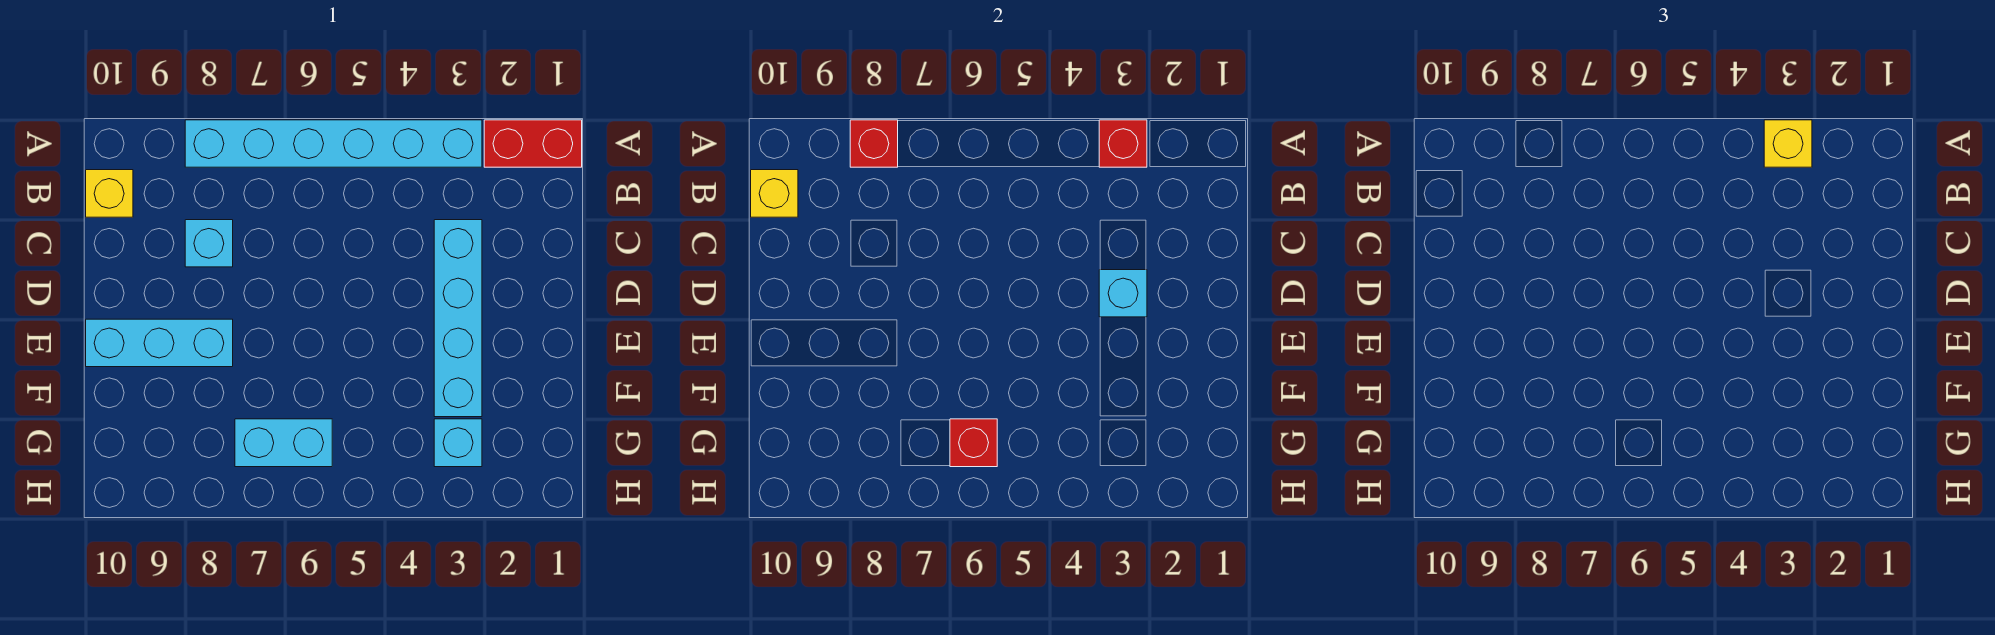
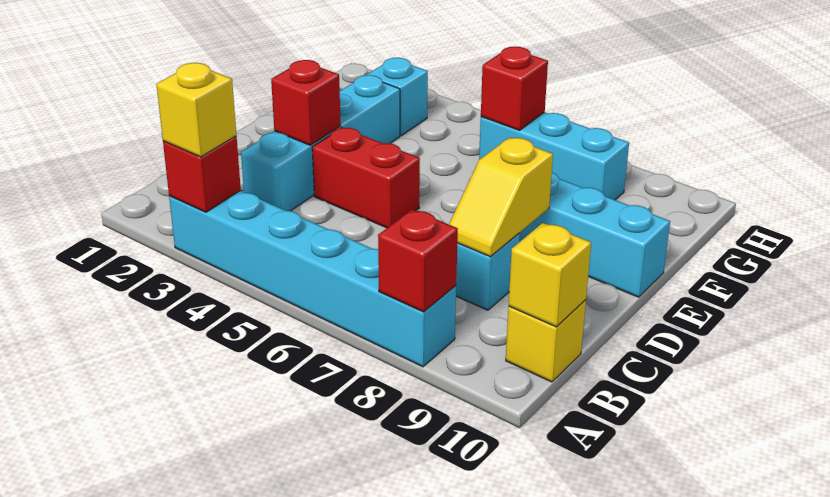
red brick A1:A2 level 1 -> red brick D4:D5 level 1
none -> yellow slope C8:D8 level 2 top D
cyan brick D3 level 2 -> red brick D3 level 2
cyan brick G6:G7 level 1 -> cyan brick G6:G8 level 1

